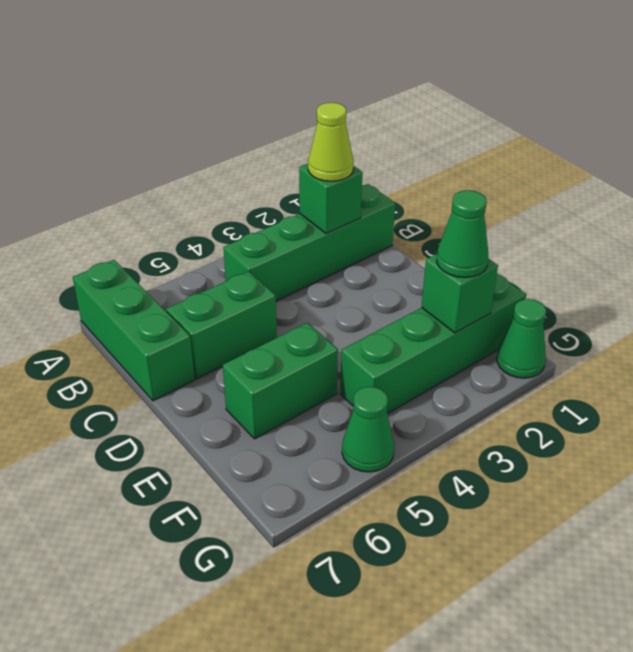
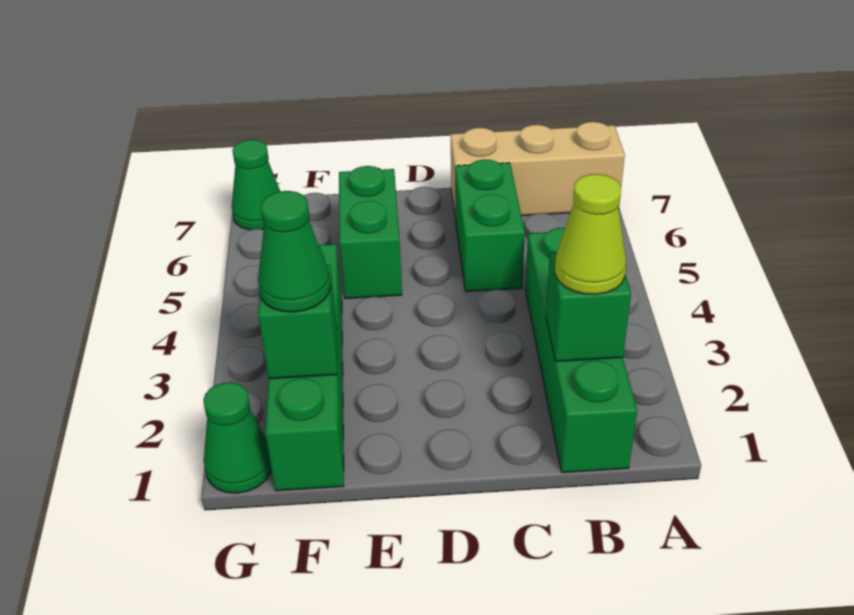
green brick A7:C7 level 1 -> tan brick A7:C7 level 1
green cone G5 level 1 -> green cone G7 level 1

